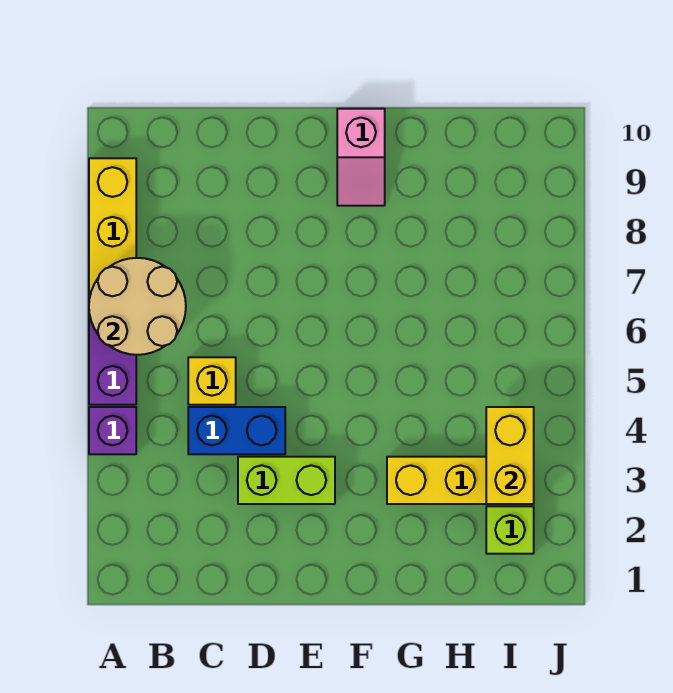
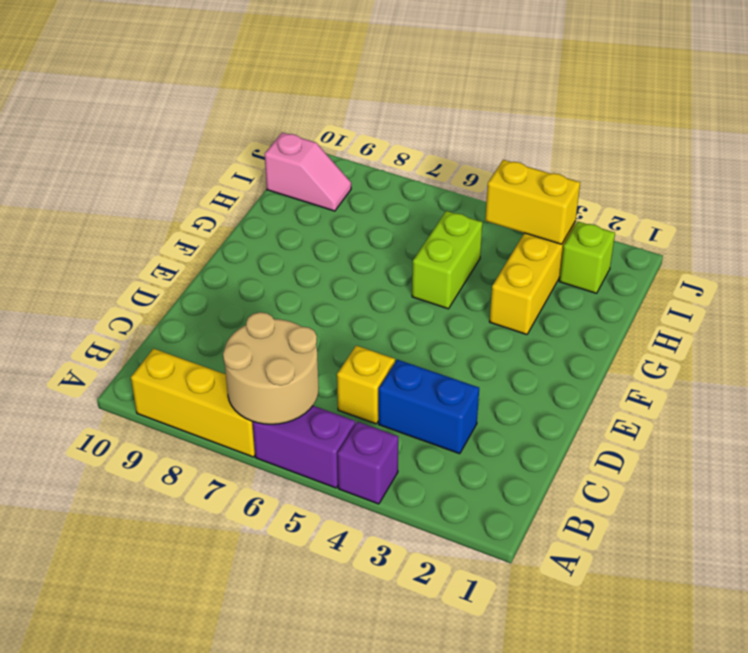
blue brick C4:D4 level 1 -> blue brick C3:C4 level 1
lime brick D3:E3 level 1 -> lime brick G5:H5 level 1
pink slope F9:F10 level 1 top 10 -> pink slope I9:I10 level 1 top 10

